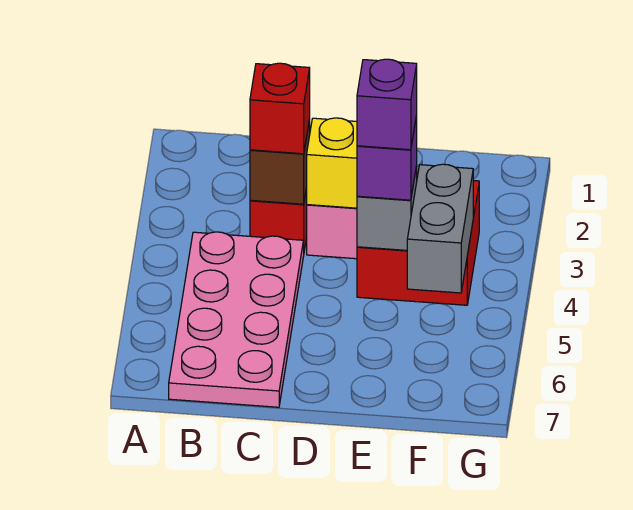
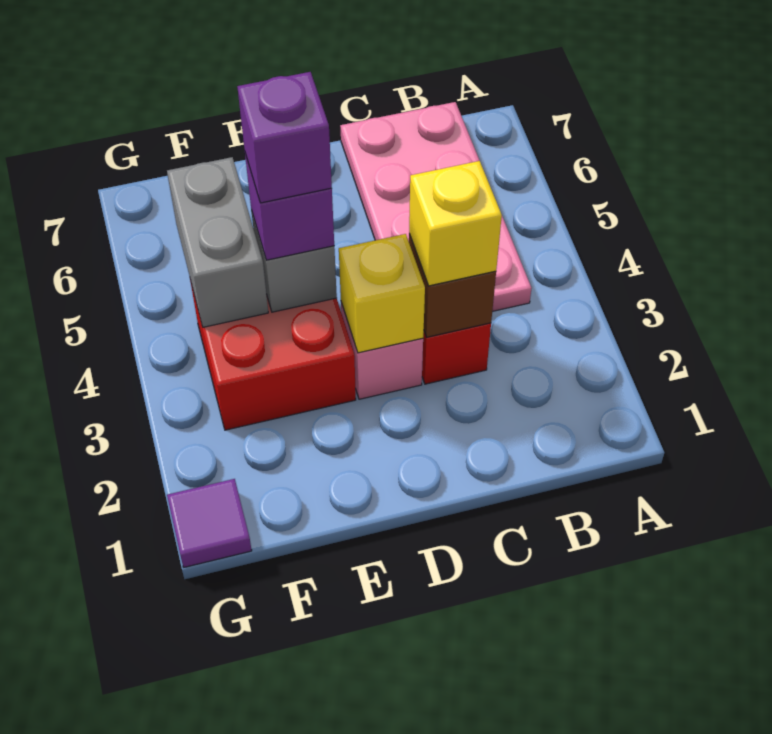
red brick C3 level 3 -> yellow brick C3 level 3
none -> purple tile G1 level 1

